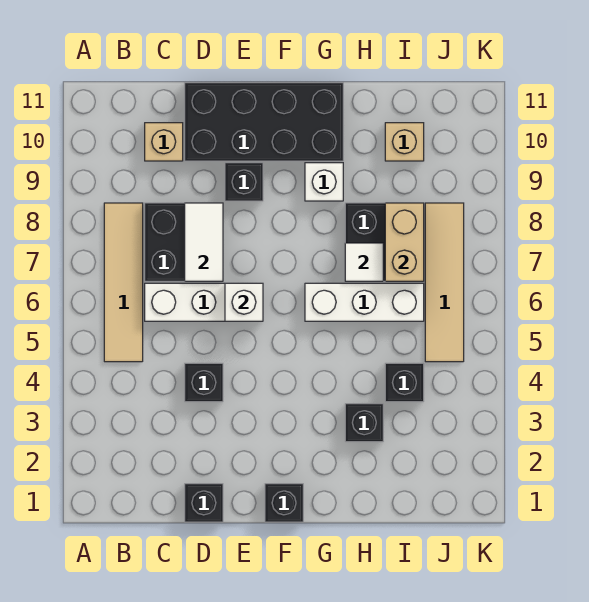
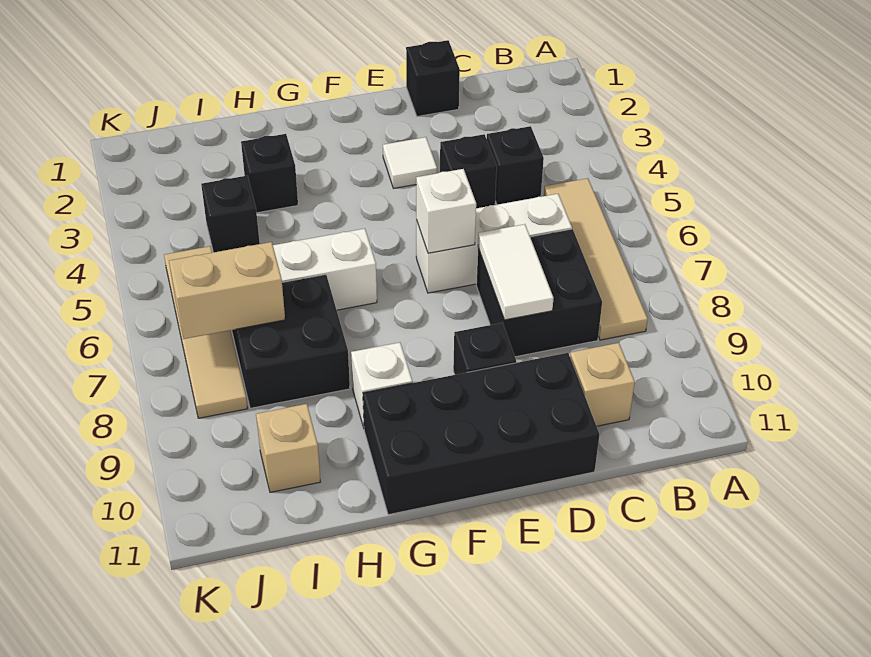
black brick F1 level 1 -> black brick C4 level 1
white tile H7 level 2 -> white tile E3 level 1
tan brick I7:I8 level 2 -> tan brick I7:J7 level 2

